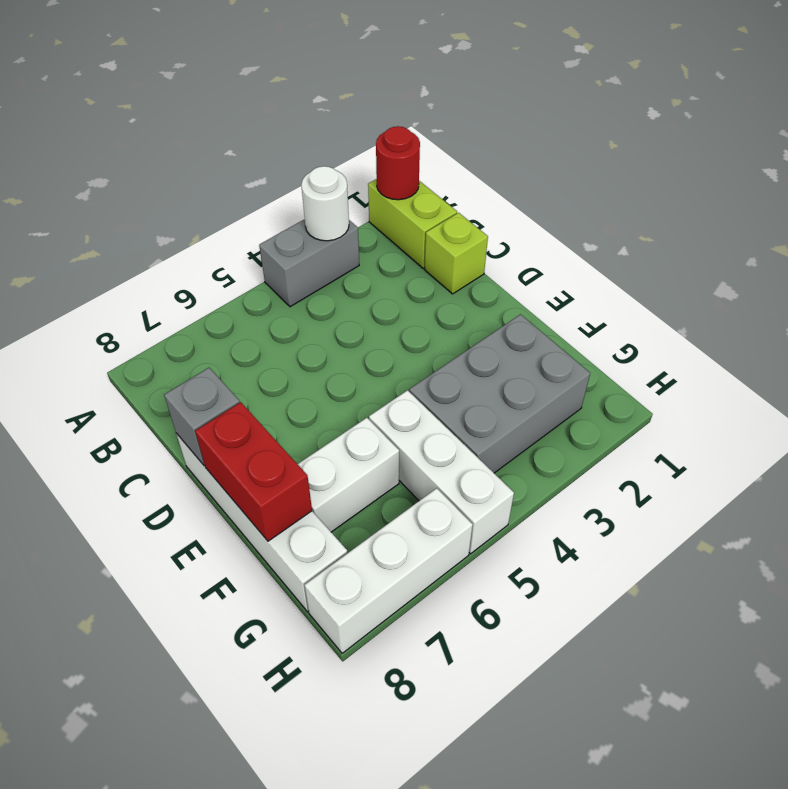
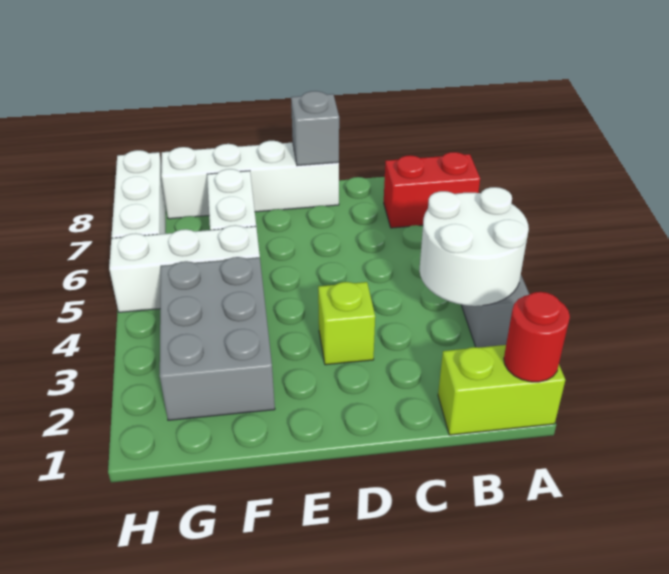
white round brick A3 level 2 -> white round brick A3:B4 level 2
lime brick C1 level 1 -> lime brick D3 level 1
red brick E8:F8 level 2 -> red brick A7:B7 level 1

